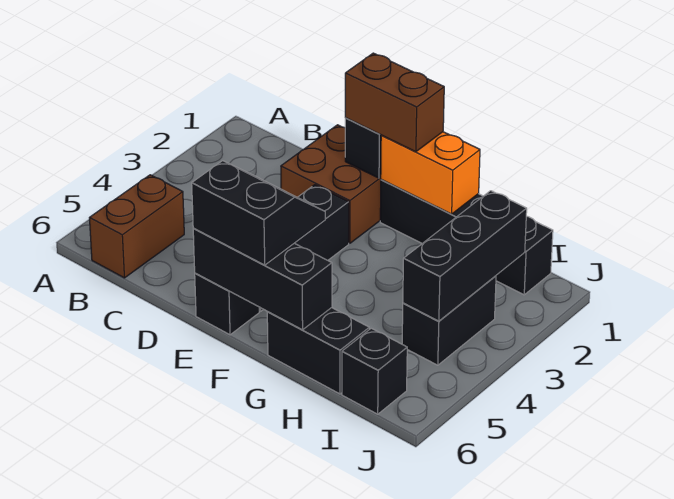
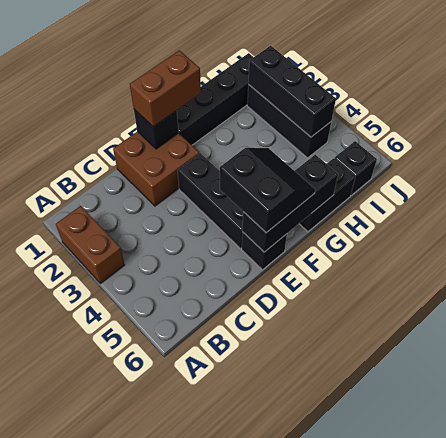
brown brick B5:B6 level 1 -> brown brick A2:A3 level 1
black slope E5:F6 level 3 top 6 -> black slope E5:F6 level 3 top E
orange brick F1:G1 level 2 -> none
black brick I3:I4 level 1 -> black brick I2:I4 level 1

